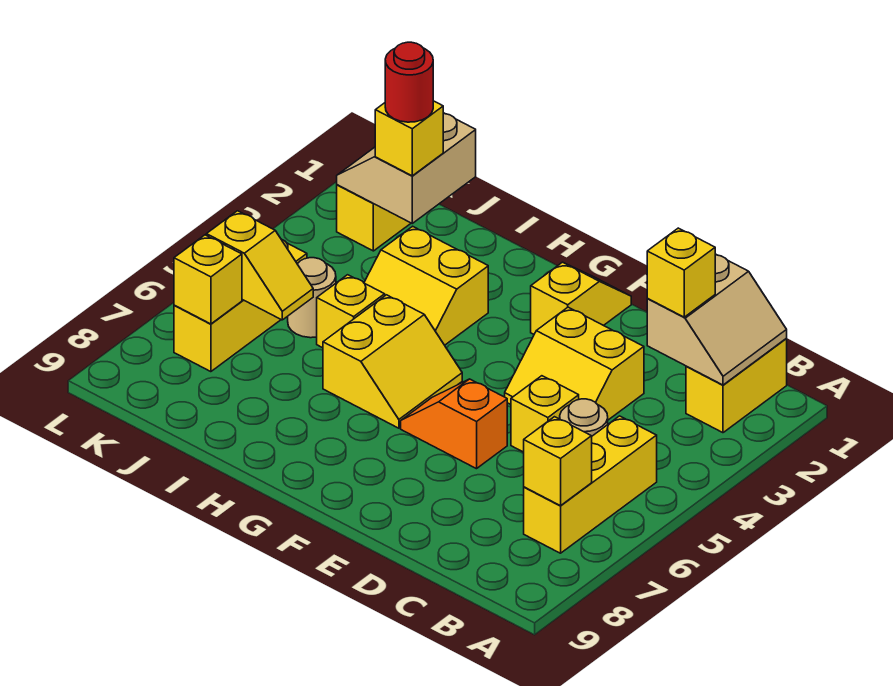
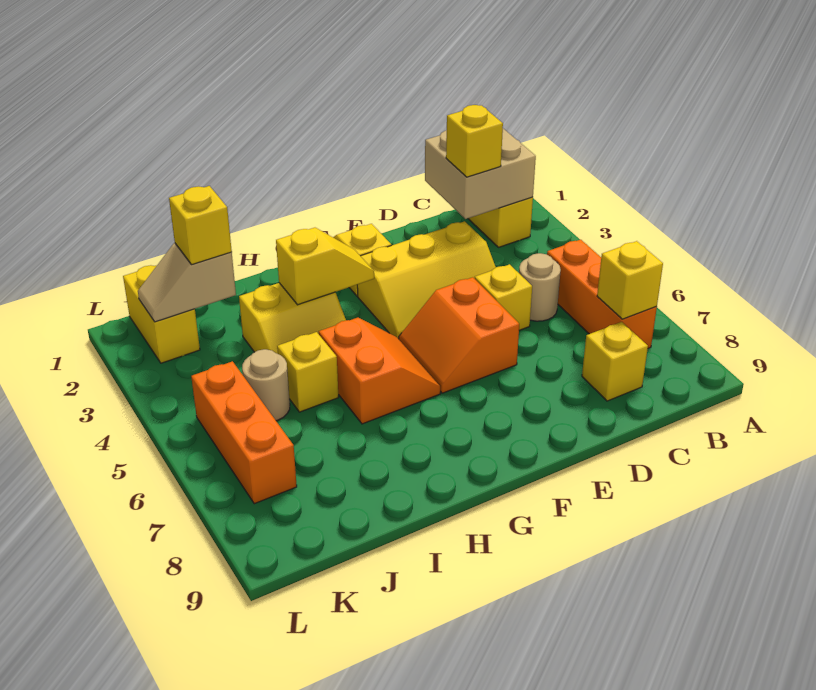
tan slope B1:C2 level 2 top C -> tan brick B1:C2 level 2
yellow brick B5:B7 level 1 -> orange brick B5:B7 level 1
yellow slope D3:E4 level 1 top 3 -> yellow slope D3:F4 level 1 top 3
orange slope E6:F6 level 1 top E -> orange slope E5:F6 level 1 top E
yellow slope G5:H6 level 1 top H -> orange slope G5:H6 level 1 top H
tan slope J1:K2 level 2 top J -> tan slope J2:K2 level 2 top J
red round brick J2 level 4 -> none
yellow slope J6:K6 level 2 top K -> yellow slope G3:H3 level 2 top H
yellow brick K5:K7 level 1 -> orange brick K5:K7 level 1
yellow brick K7 level 2 -> yellow brick C8 level 1

